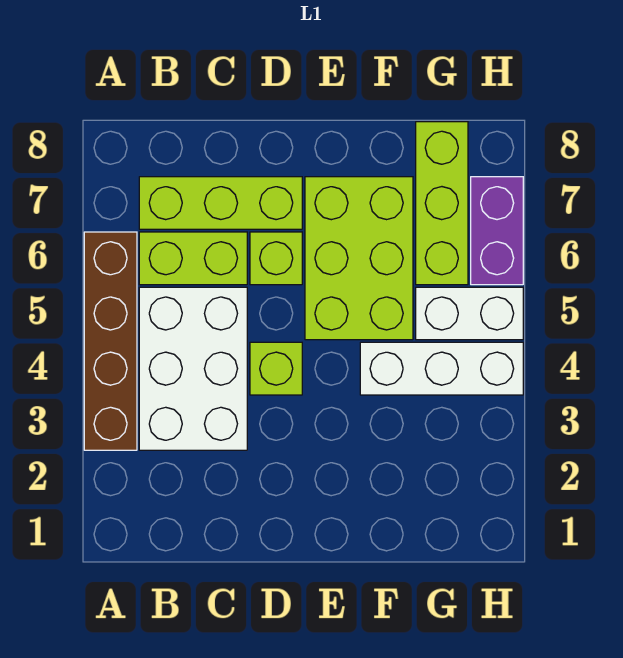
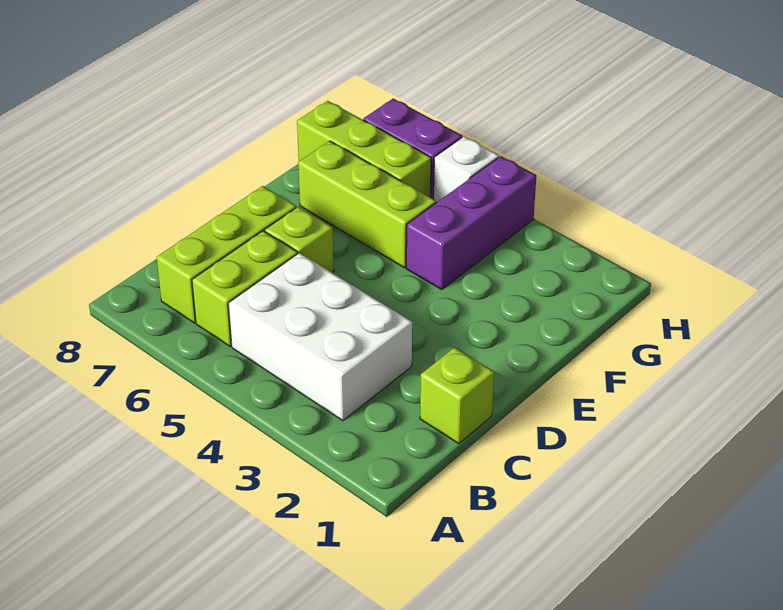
brown brick A3:A6 level 1 -> none
lime brick D4 level 1 -> lime brick C1 level 1
lime brick E5:F7 level 1 -> lime brick F5:F7 level 1
white brick F4:H4 level 1 -> purple brick F4:H4 level 1
white brick G5:H5 level 1 -> white brick H5 level 1

